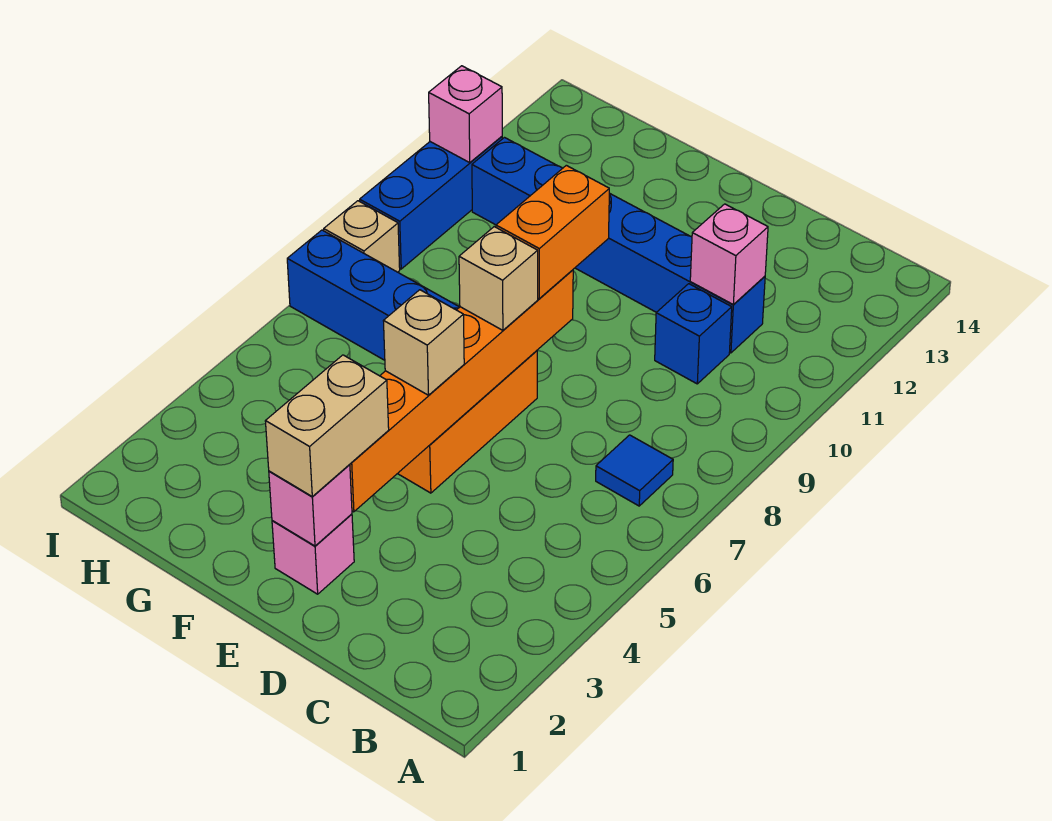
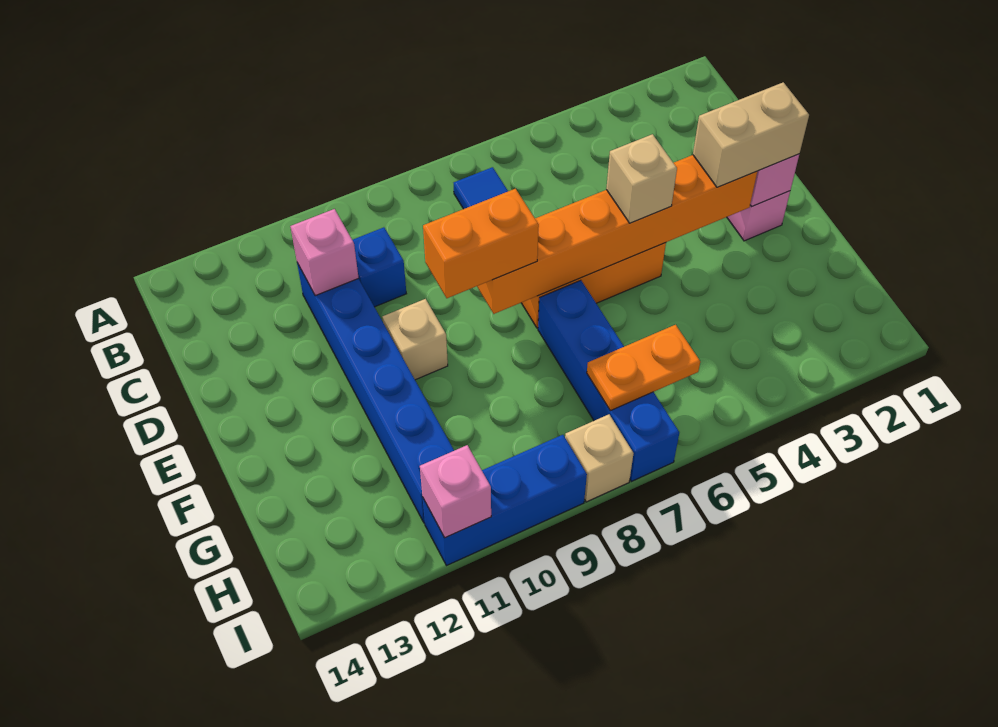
tan brick E7 level 3 -> tan brick E10 level 1
none -> orange plate H6:H7 level 2

